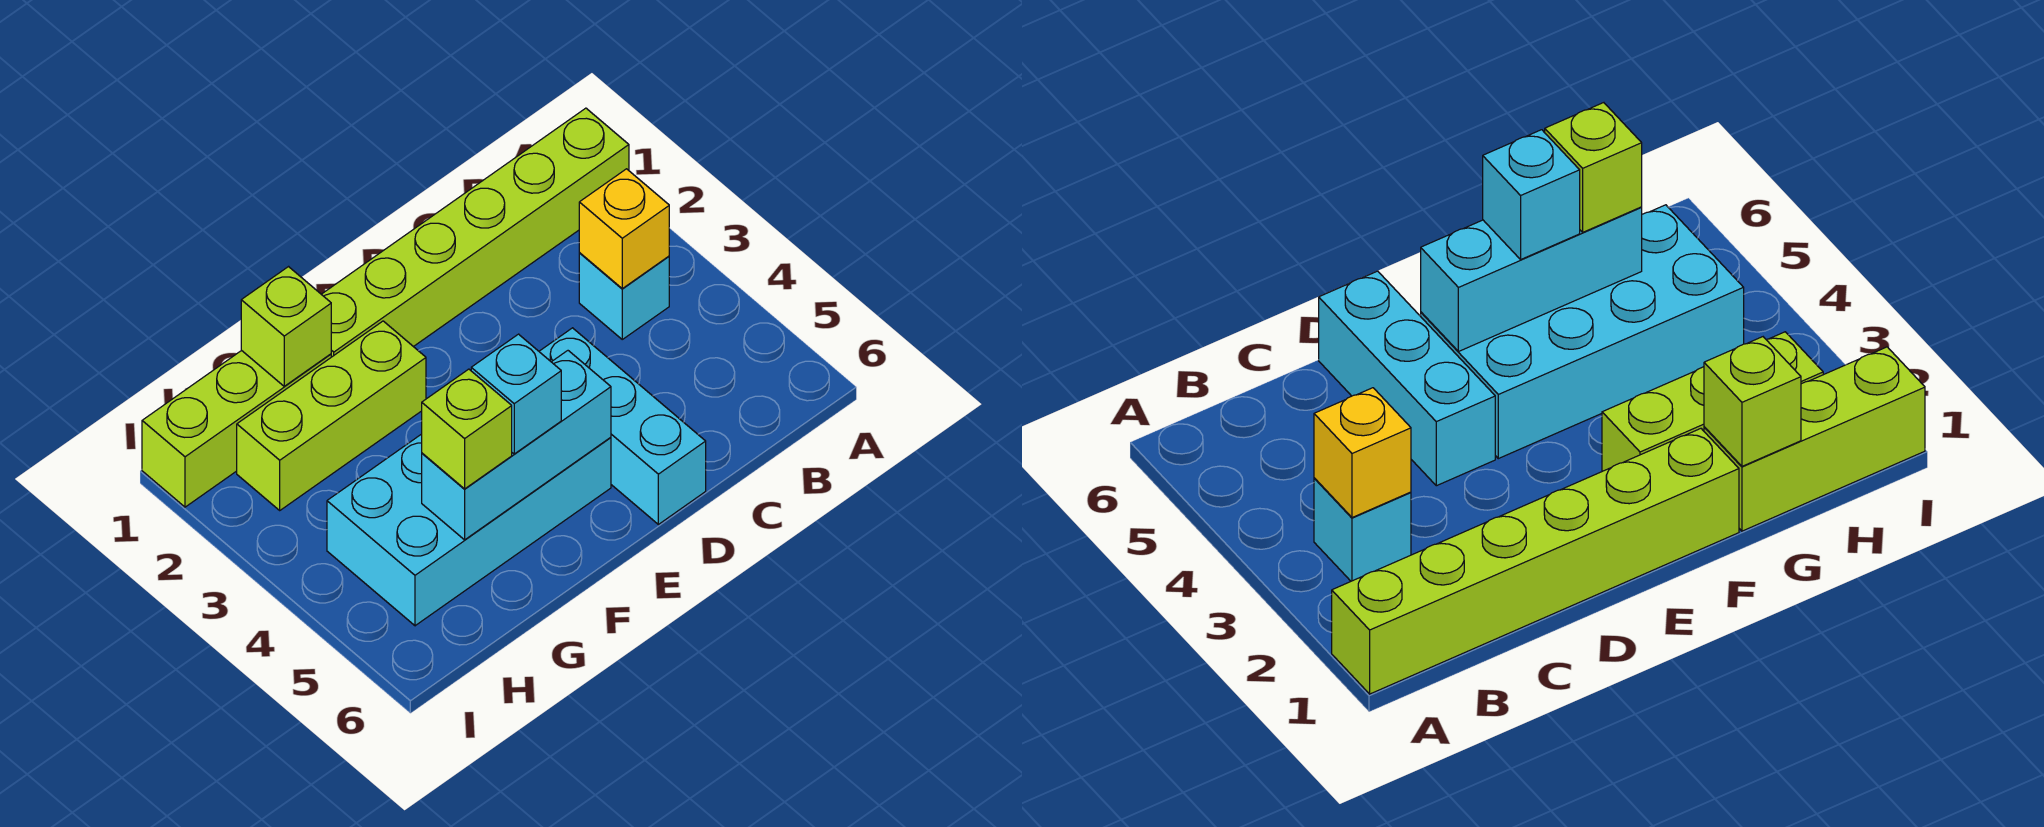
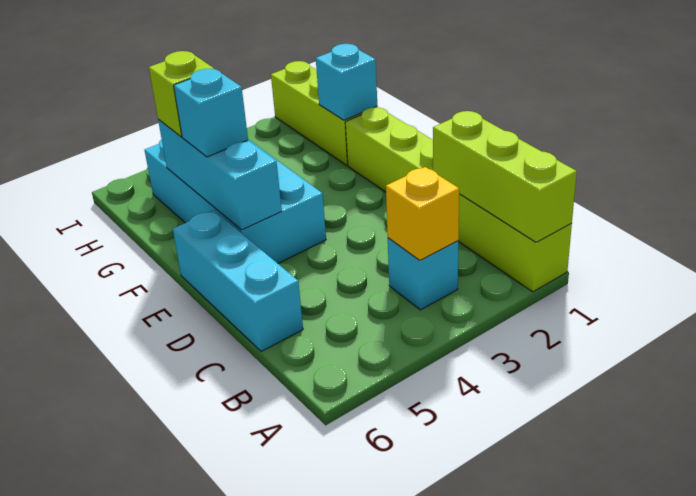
cyan brick D4:D6 level 1 -> cyan brick C6:E6 level 1
lime brick F2:H2 level 1 -> lime brick A1:C1 level 2
lime brick G1 level 2 -> cyan brick G1 level 2

